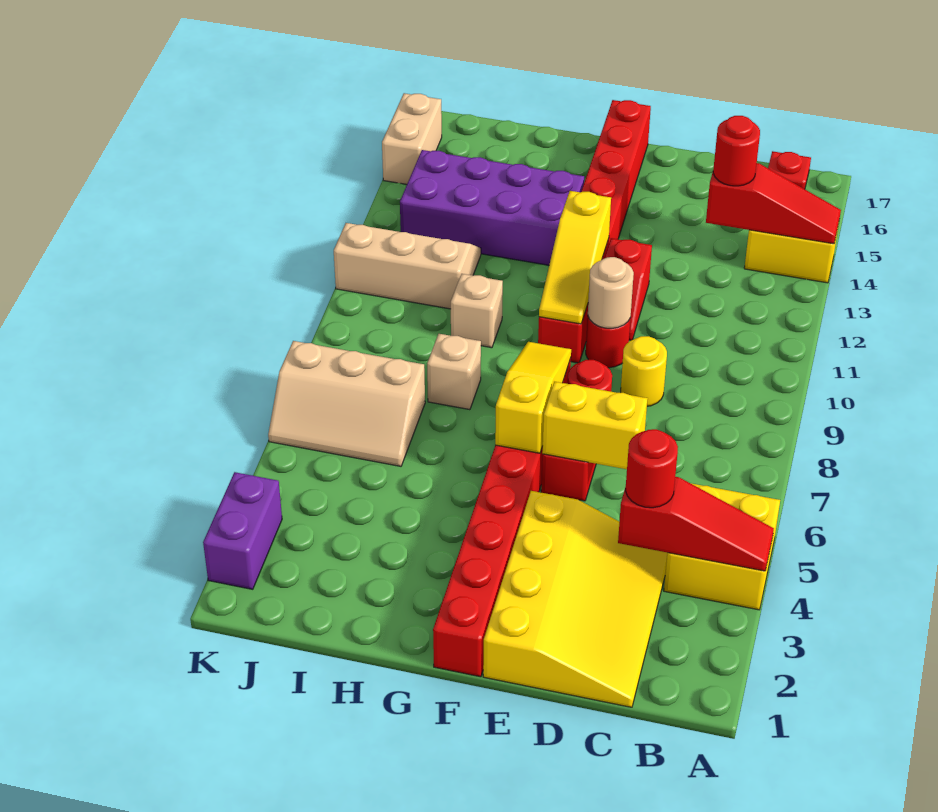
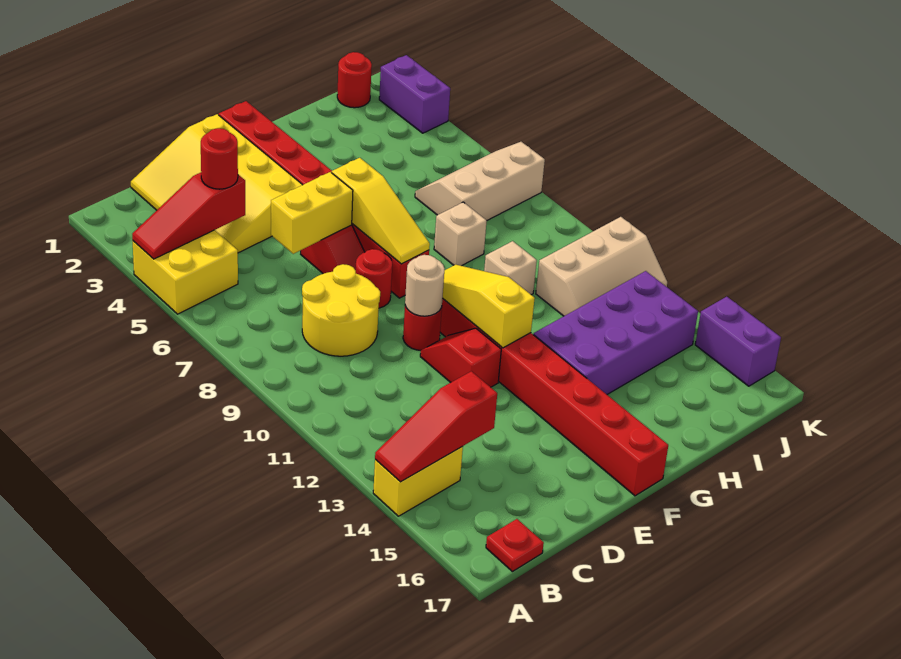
red round brick C14 level 3 -> red round brick J1 level 1
yellow round brick D9 level 1 -> yellow round brick C8:D9 level 1
tan brick K15:K16 level 1 -> purple brick K15:K16 level 1

